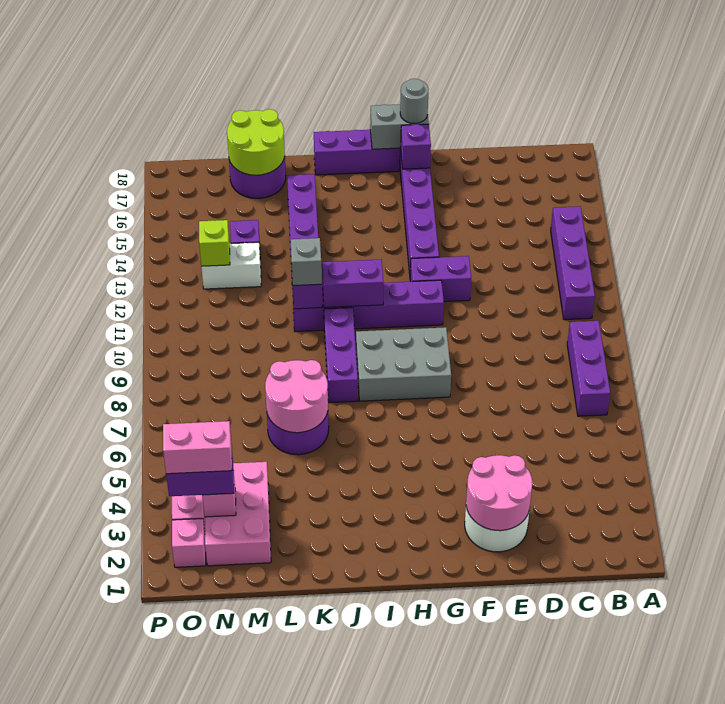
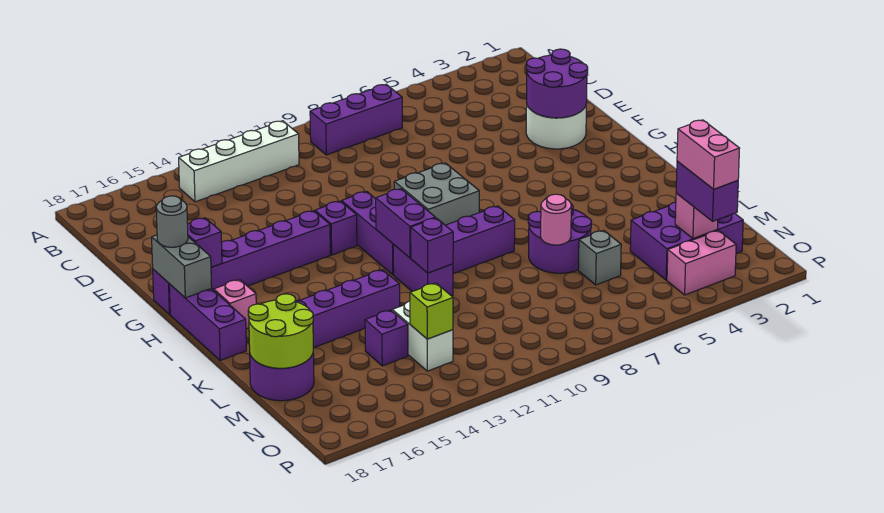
purple brick B11:B14 level 1 -> white brick B11:B14 level 1
pink round brick E2:F3 level 2 -> purple round brick E2:F3 level 2
purple brick F12:G12 level 1 -> purple brick G12 level 1
grey brick G8:I9 level 1 -> grey brick G8:H9 level 1
pink round brick K6:L7 level 2 -> pink round brick L7 level 2
grey brick K11 level 3 -> grey brick M6 level 1
pink brick M2:N4 level 1 -> purple brick M2:N4 level 1
pink brick O2 level 1 -> pink brick I17 level 1

